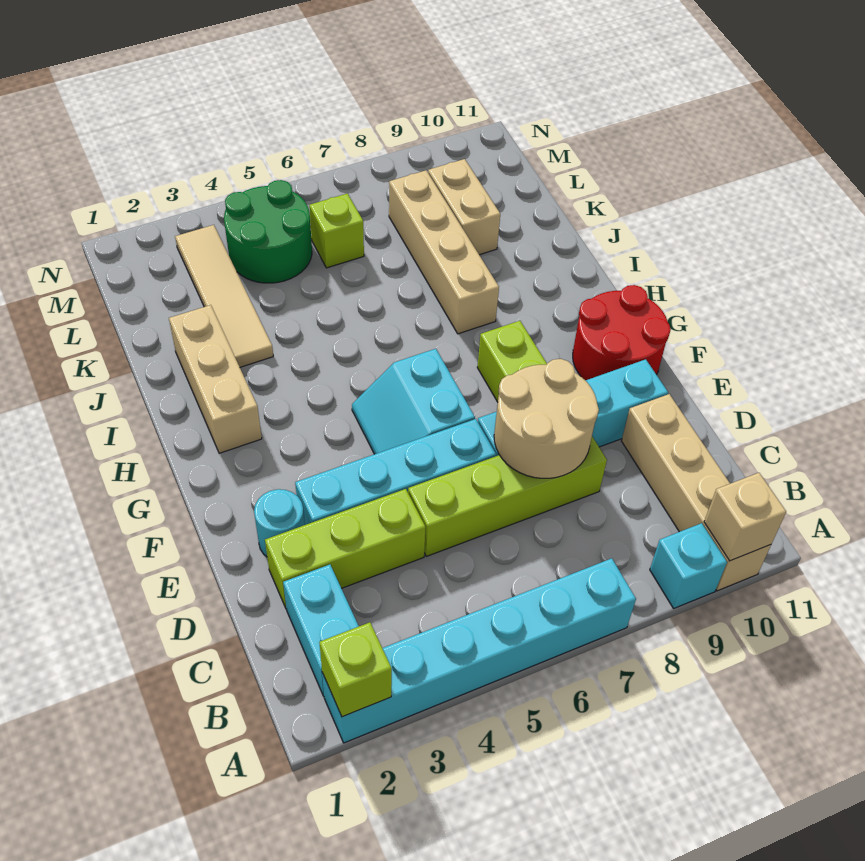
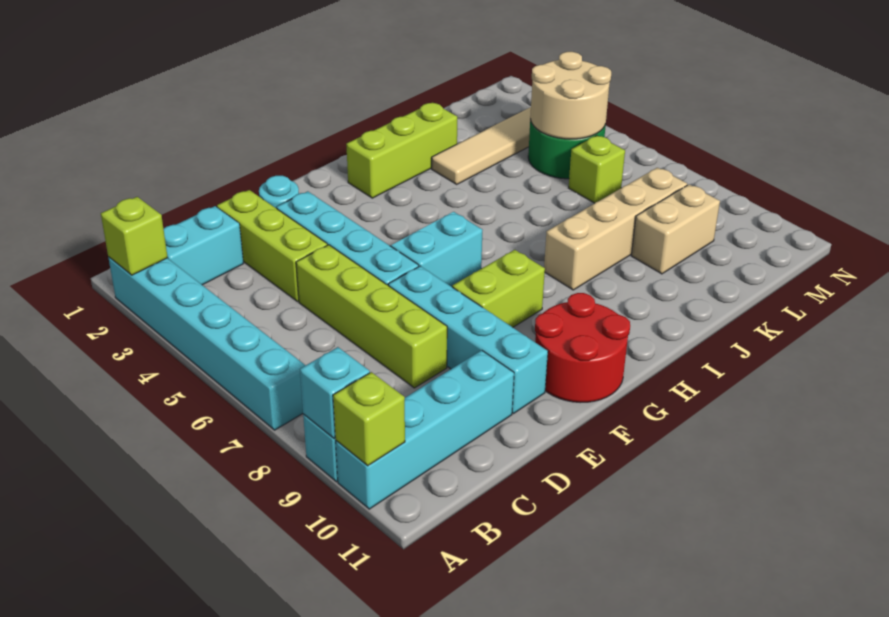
none -> cyan brick A9 level 2
tan brick A10:D10 level 1 -> cyan brick A10:D10 level 1
tan brick A10 level 2 -> lime brick A10 level 2
tan round brick D7:E8 level 2 -> tan round brick L4:M5 level 2
tan brick H2:J2 level 1 -> lime brick H2:J2 level 1

